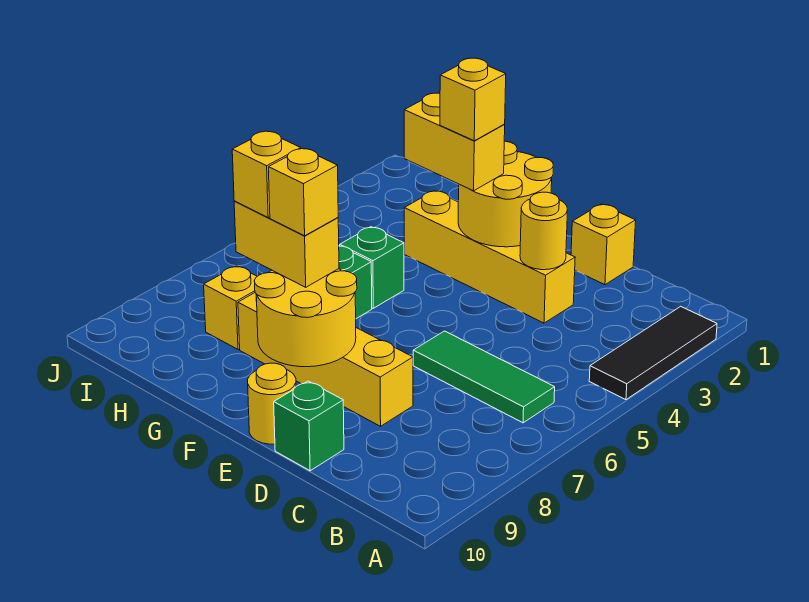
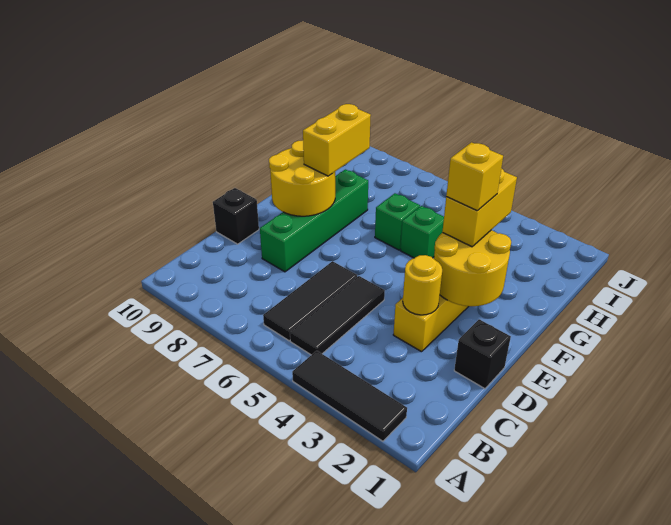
none -> black tile B5:D5 level 1
green tile B6:D6 level 1 -> black tile B6:D6 level 1
yellow brick D1 level 1 -> black brick D1 level 1
yellow brick D8:G8 level 1 -> green brick D8:G8 level 1
green brick D10 level 1 -> black brick D10 level 1
yellow round brick E10 level 1 -> none
yellow brick F8 level 4 -> none
yellow brick G8 level 4 -> none
yellow brick H8 level 1 -> none

